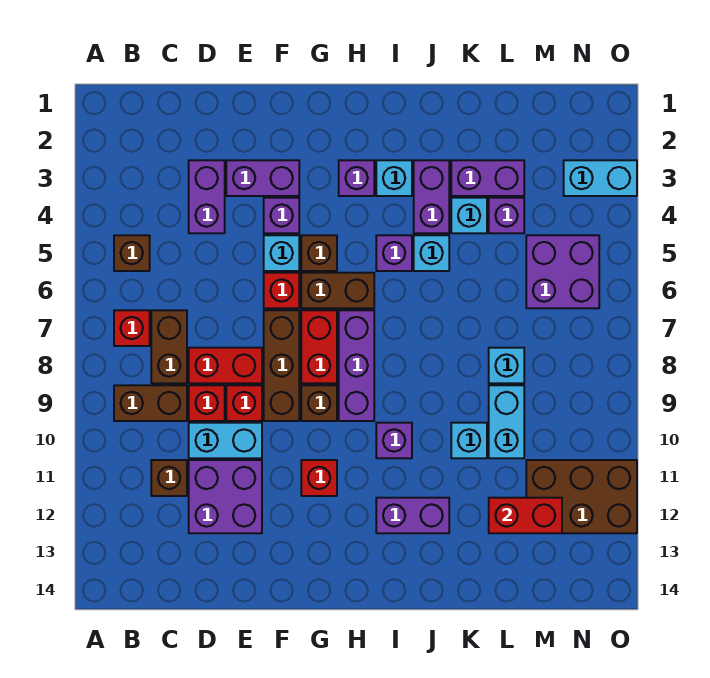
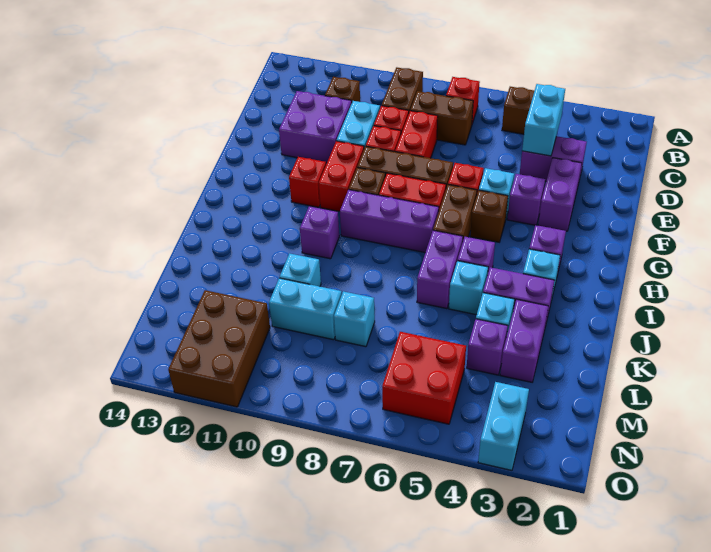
none -> cyan brick C4:D4 level 2
purple brick I12:J12 level 1 -> purple brick I6:J6 level 1
red brick L12:M12 level 2 -> red brick F10:G10 level 1
purple brick M5:N6 level 1 -> red brick M5:N6 level 1

